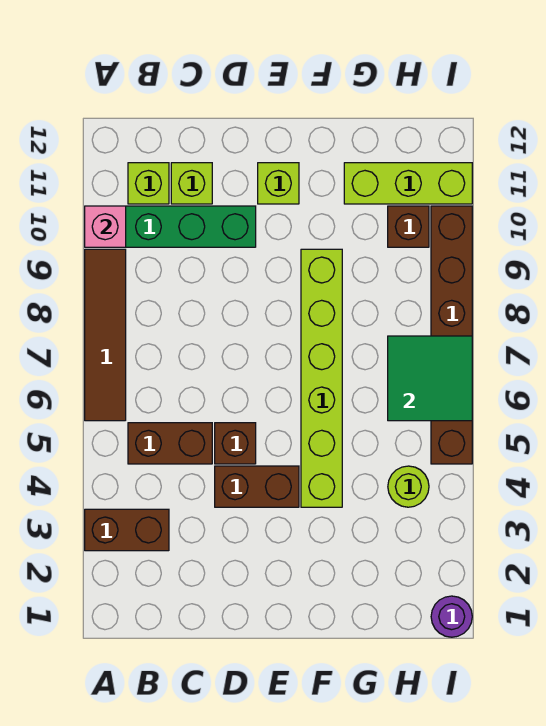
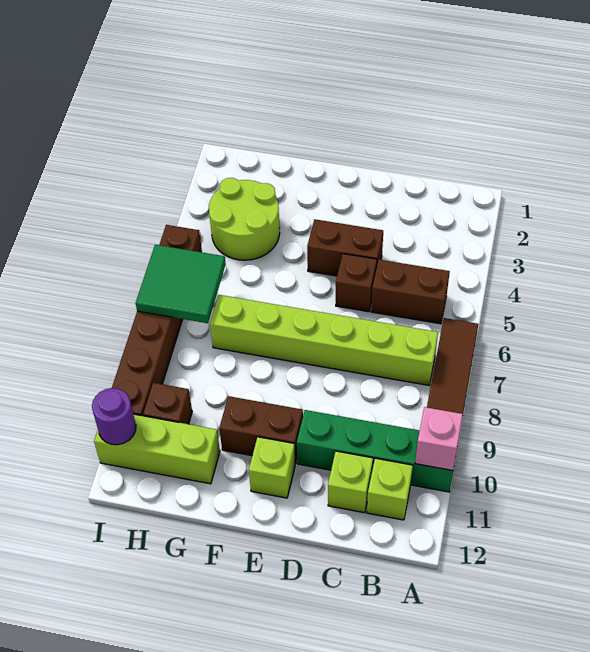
brown brick A3:B3 level 1 -> brown brick E10:F10 level 1
lime brick F4:F9 level 1 -> lime brick B7:G7 level 1
lime round brick H4 level 1 -> lime round brick G3:H4 level 1
purple round brick I1 level 1 -> purple round brick I11 level 2

